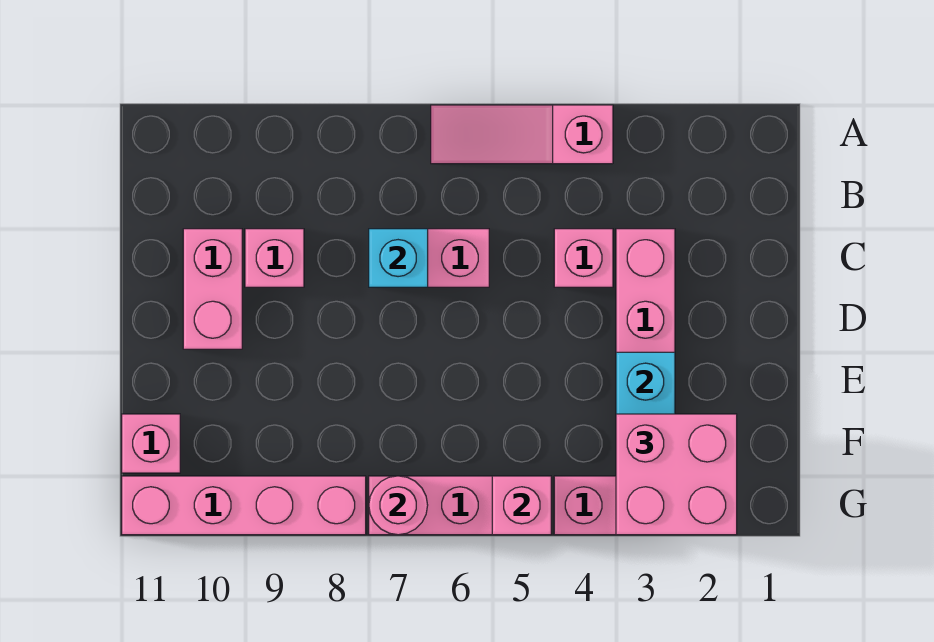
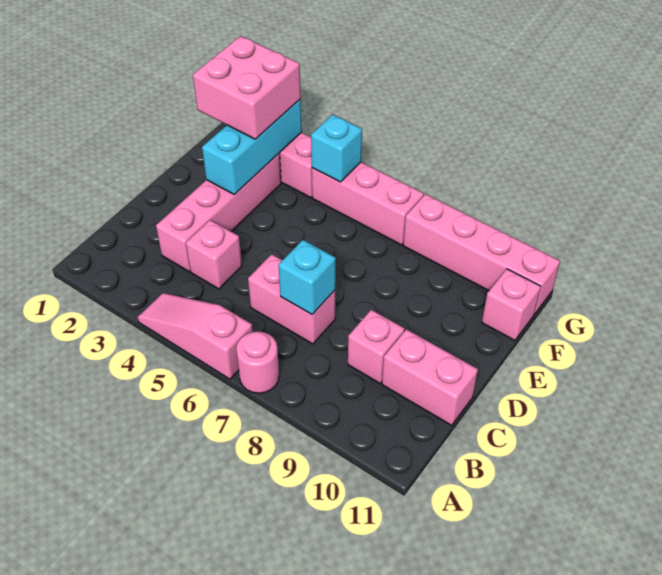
pink slope A4:A6 level 1 top 4 -> pink slope A4:A6 level 1 top 6
pink brick C10:D10 level 1 -> pink brick C10:C11 level 1
pink brick G5 level 2 -> cyan brick G5 level 2
pink round brick G7 level 2 -> pink round brick A7 level 1

